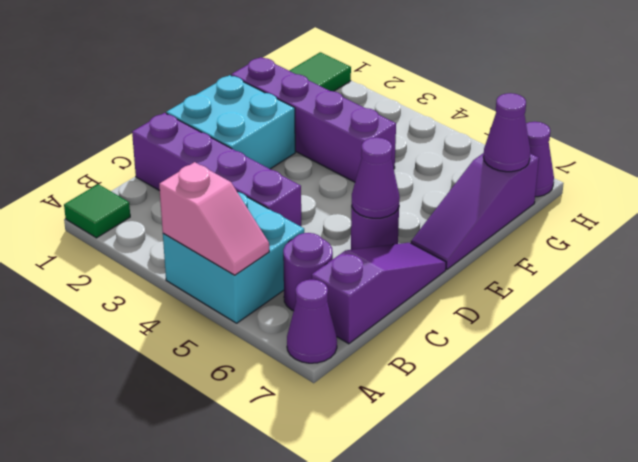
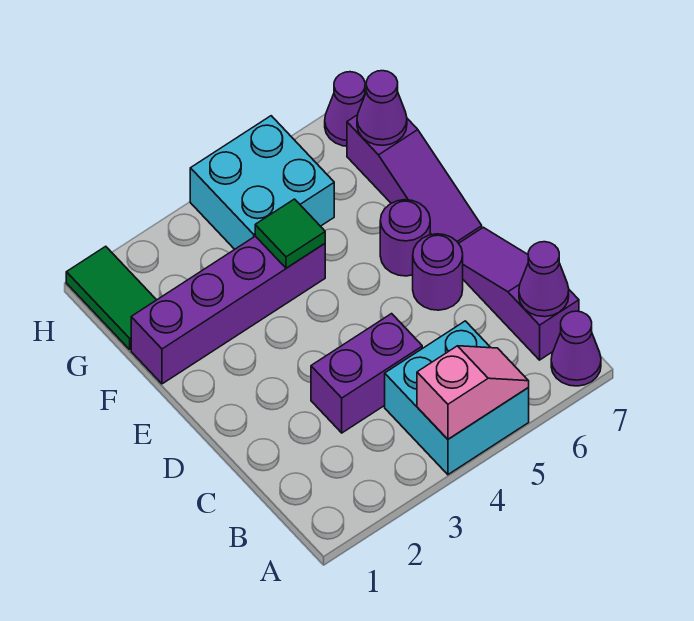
green tile A1 level 1 -> green tile F4 level 2
purple round brick B6 level 1 -> purple round brick E6 level 1
purple brick C1:C4 level 1 -> purple brick C3:C4 level 1
cyan brick D1:E2 level 1 -> cyan brick G4:H5 level 1
purple cone D6 level 2 -> purple cone B7 level 2

